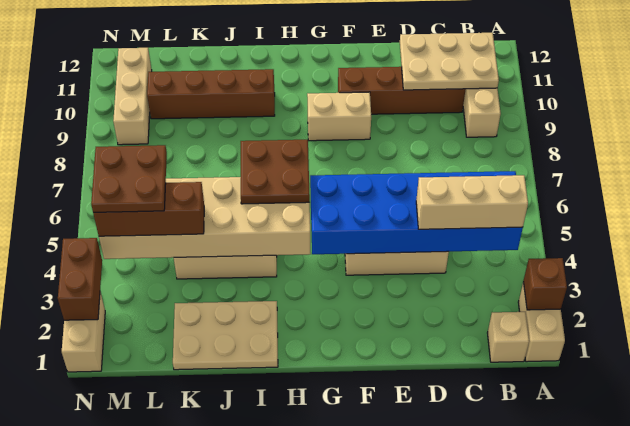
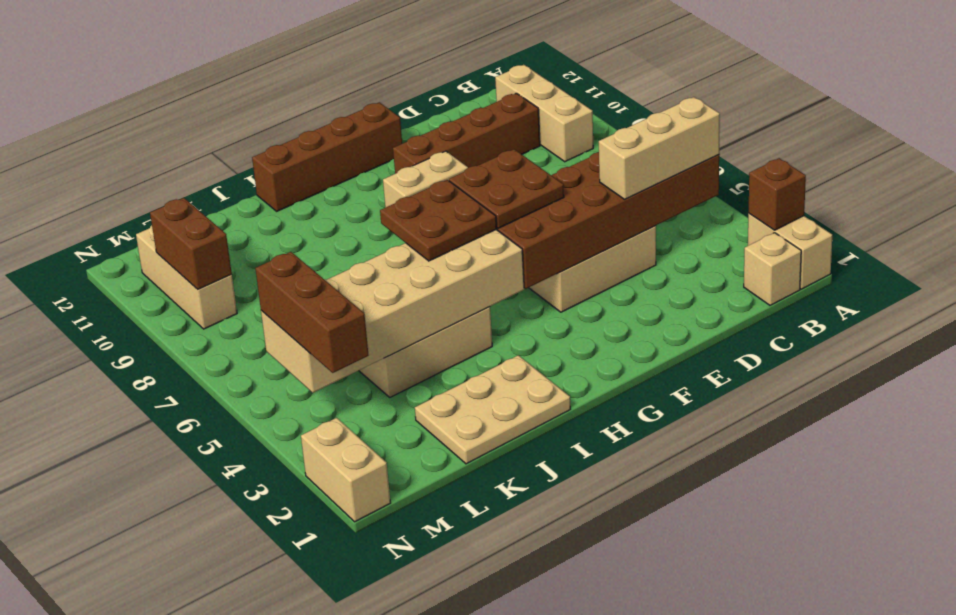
blue brick B4:G5 level 2 -> brown brick B4:G5 level 2
tan plate B10:D11 level 2 -> none
brown brick I10:L10 level 1 -> brown brick F12:I12 level 1
brown brick K4:M4 level 3 -> brown brick M3:M5 level 3
brown plate L4:M5 level 4 -> brown plate F5:G6 level 3
brown brick N2:N3 level 2 -> brown brick M9:M10 level 2

